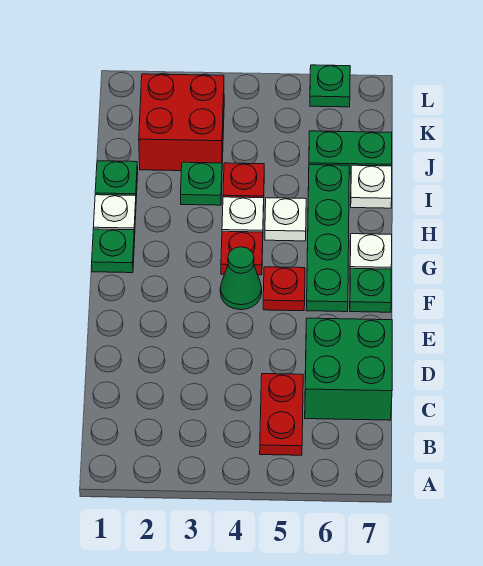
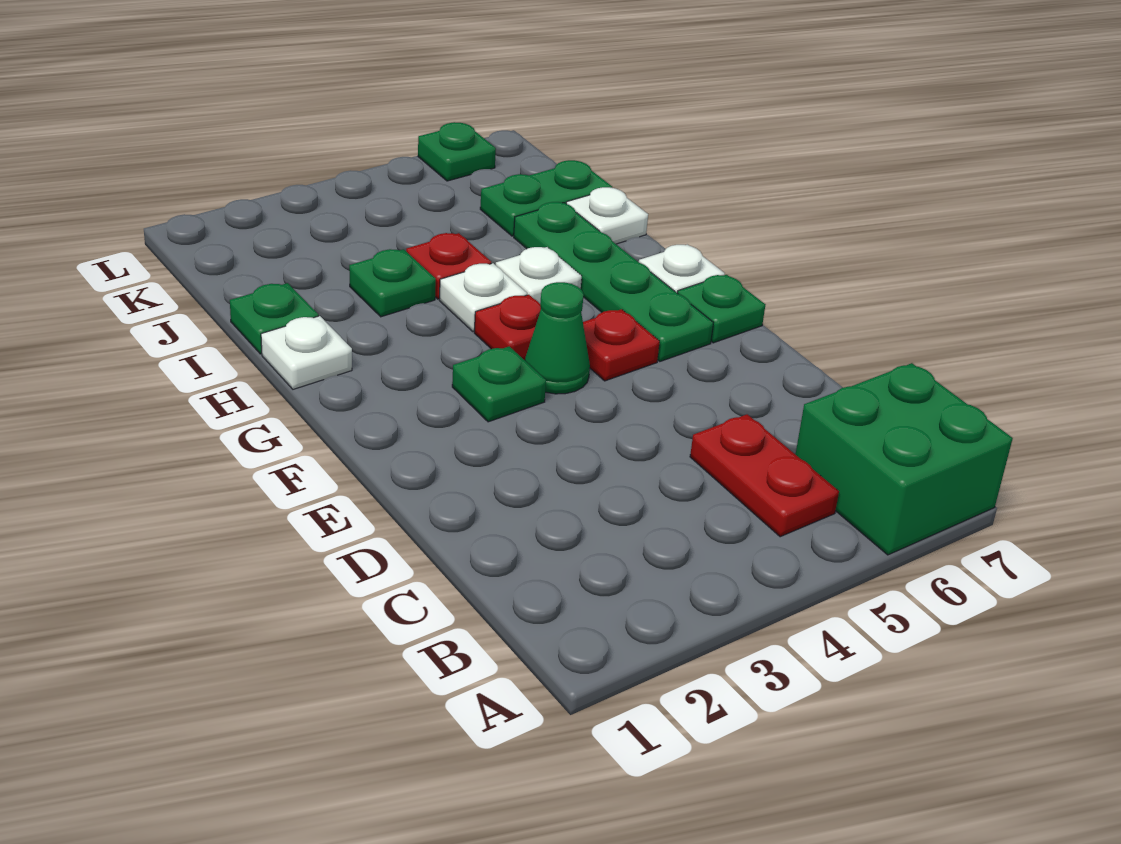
green brick C6:D7 level 1 -> green brick A6:B7 level 1
green plate G1 level 1 -> green plate F3 level 1
red brick J2:K3 level 1 -> none

